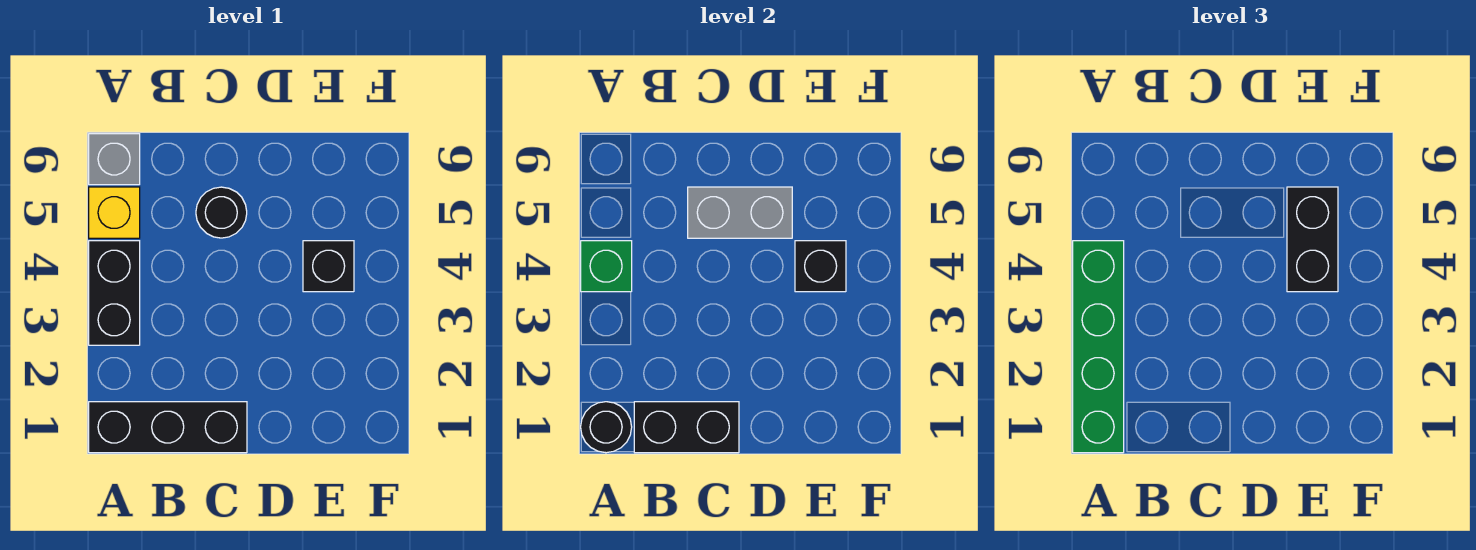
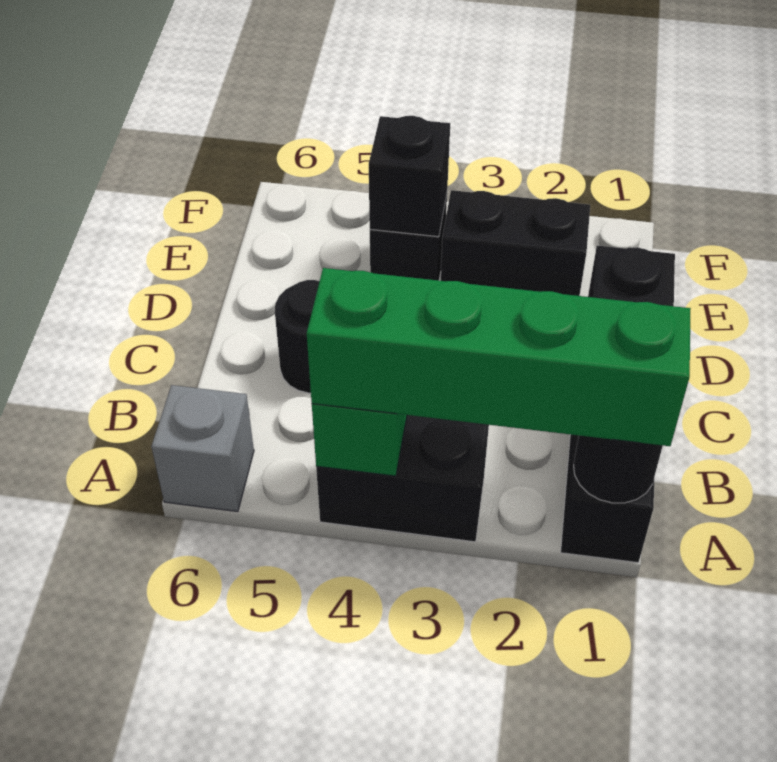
yellow brick A5 level 1 -> none
grey brick C5:D5 level 2 -> none
black brick E4:E5 level 3 -> black brick E2:E3 level 1

